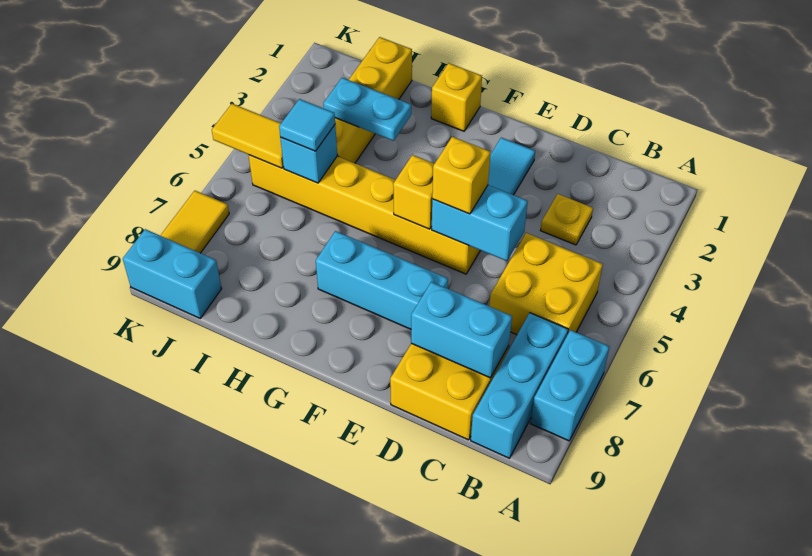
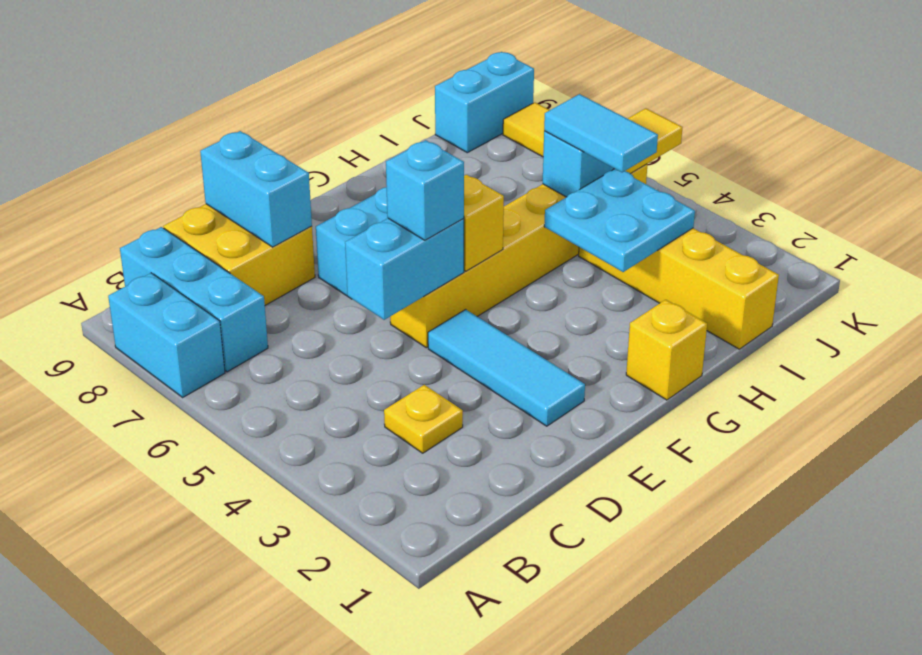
yellow brick B5:C6 level 1 -> none
cyan brick C8:D8 level 2 -> cyan brick D8:D9 level 2
yellow brick E5 level 3 -> cyan brick E5 level 3
cyan plate H3:I3 level 2 -> cyan plate H3:I4 level 2
cyan tile I5 level 3 -> cyan tile I4:I5 level 3

